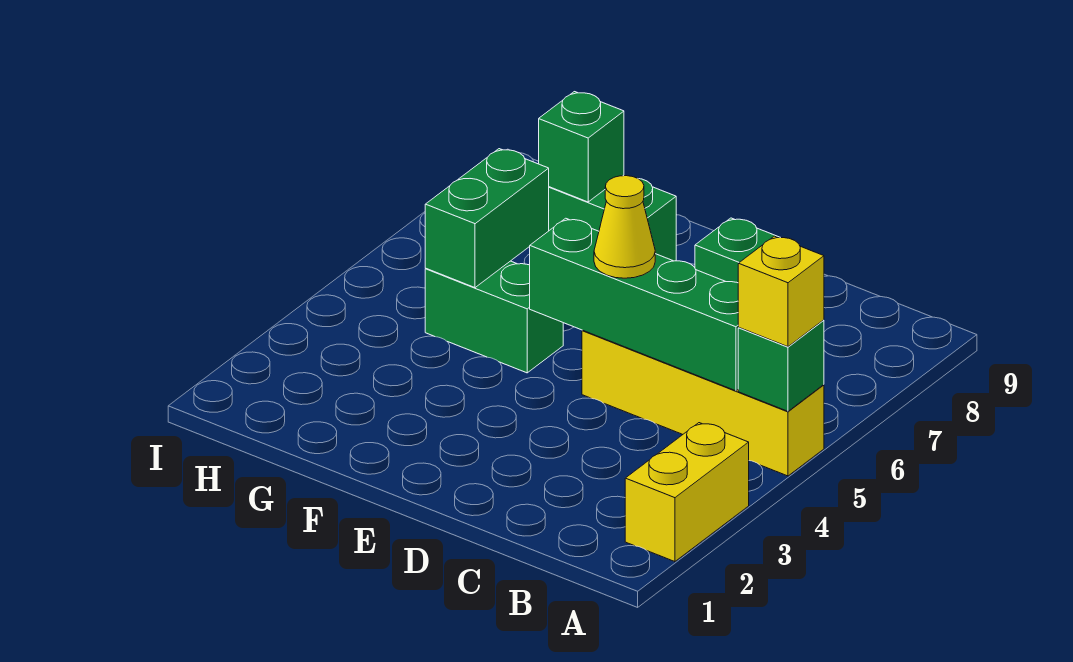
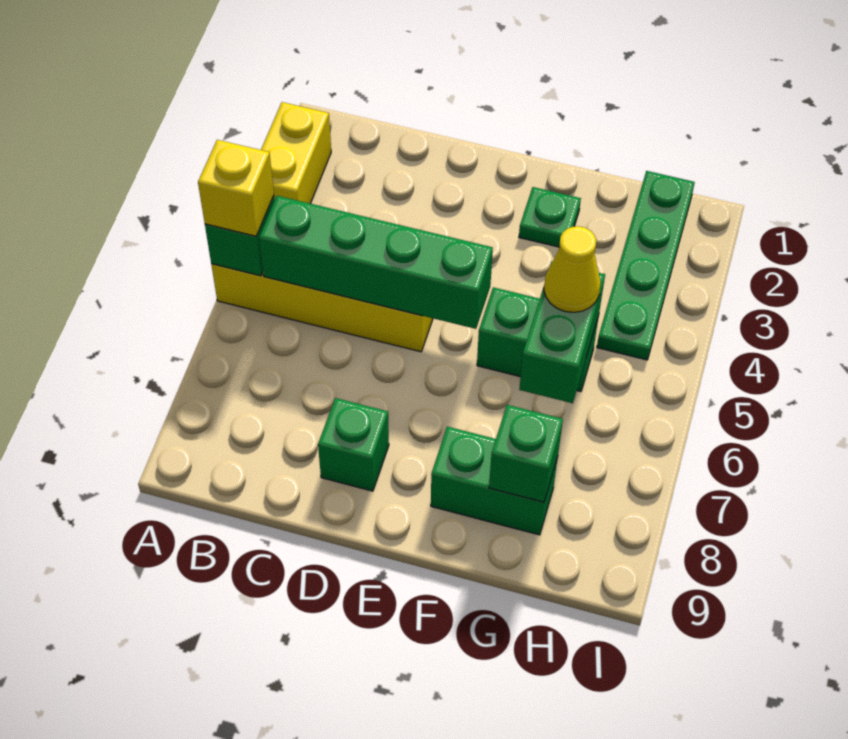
yellow cone D5 level 3 -> yellow cone G5 level 3
none -> green plate F2 level 1
none -> green plate H1:H4 level 1

